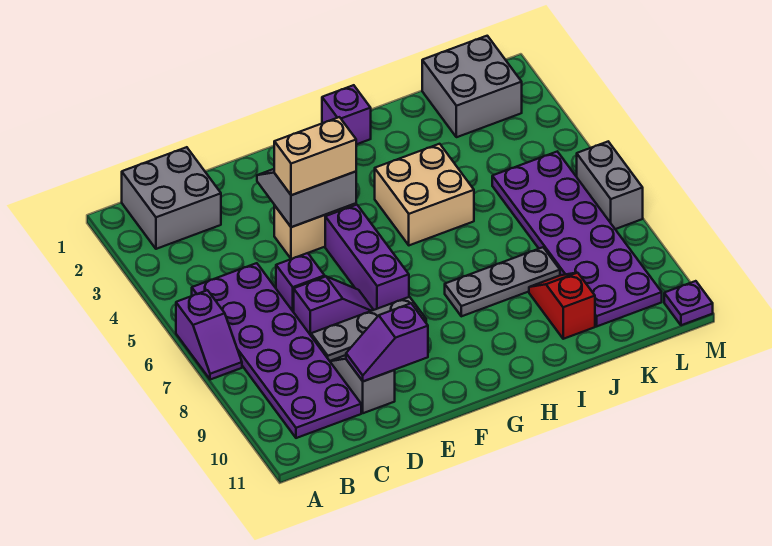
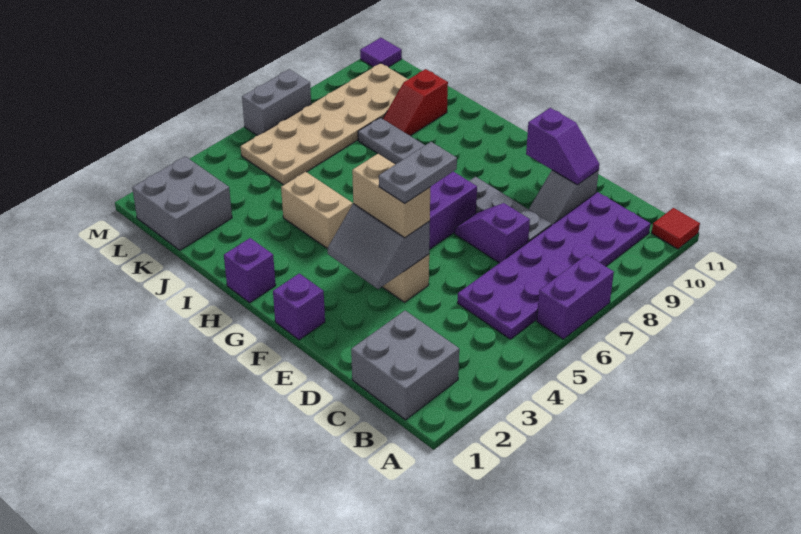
purple slope A6:A7 level 1 top 6 -> purple brick A6:A7 level 1
none -> red tile A11 level 1
purple brick D6 level 1 -> purple brick F1 level 1
none -> grey plate E4:E5 level 4
tan brick H4:I5 level 1 -> tan brick H4:I4 level 1
purple plate K5:L10 level 1 -> tan plate K5:L10 level 1
purple plate M11 level 1 -> purple tile M11 level 1

